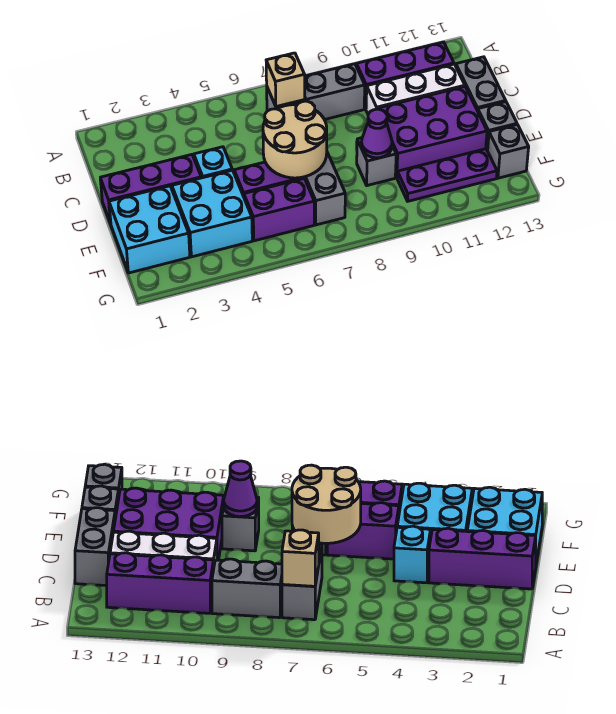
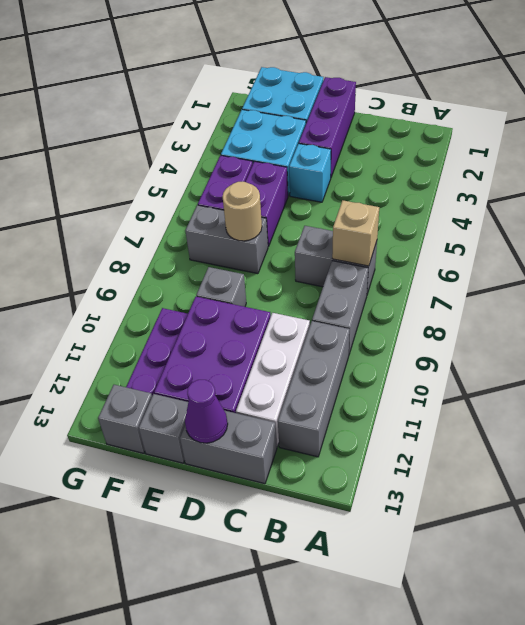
purple brick B10:B12 level 1 -> grey brick B10:B12 level 1
tan round brick D6:E7 level 2 -> tan round brick E7 level 2
purple cone E9 level 2 -> purple cone D13 level 2

